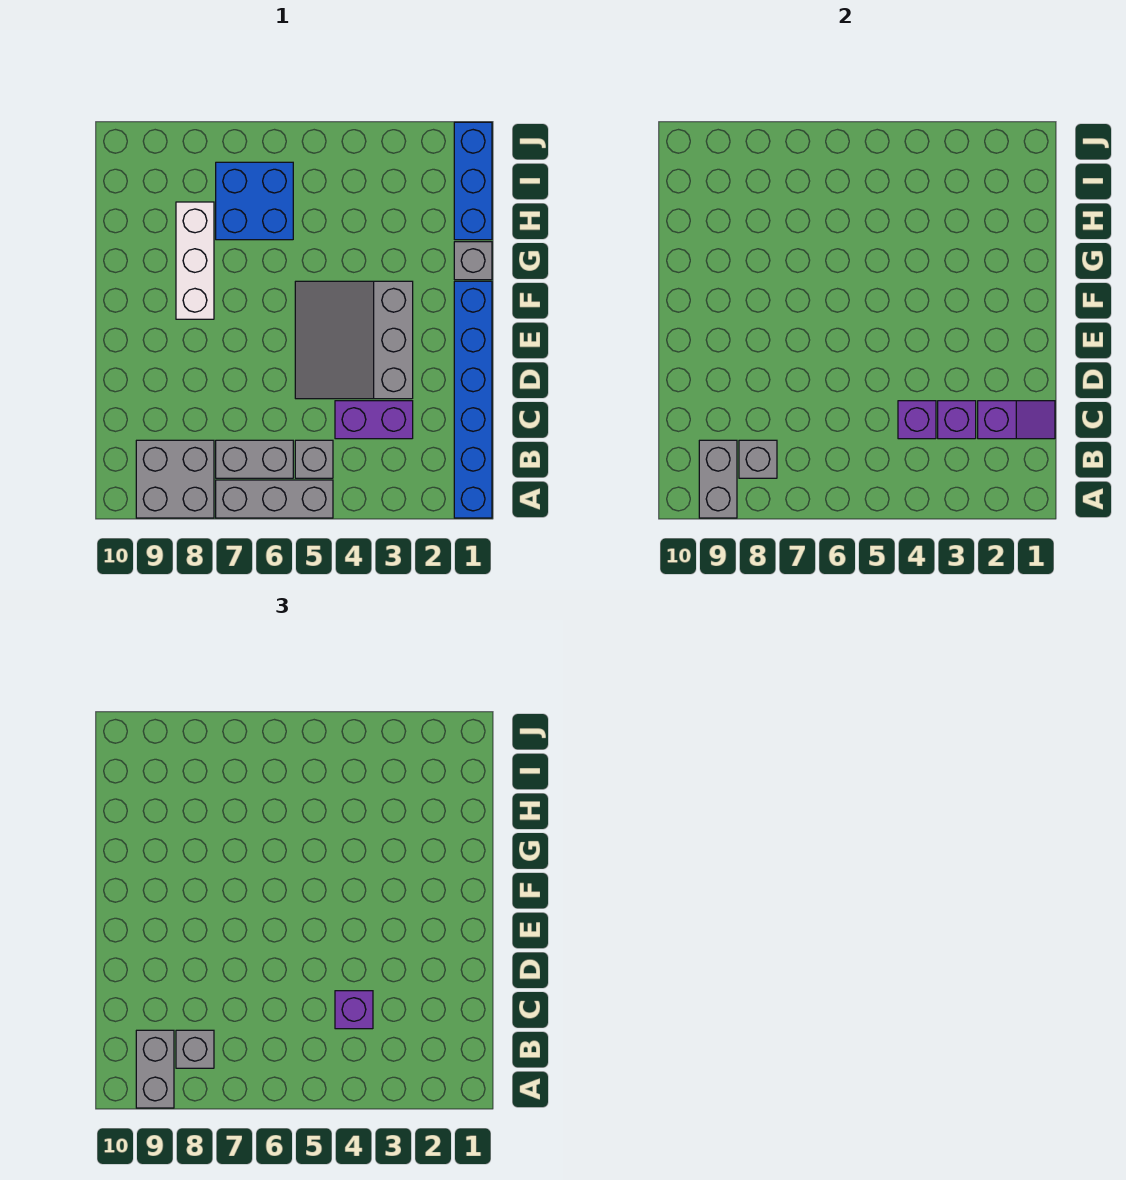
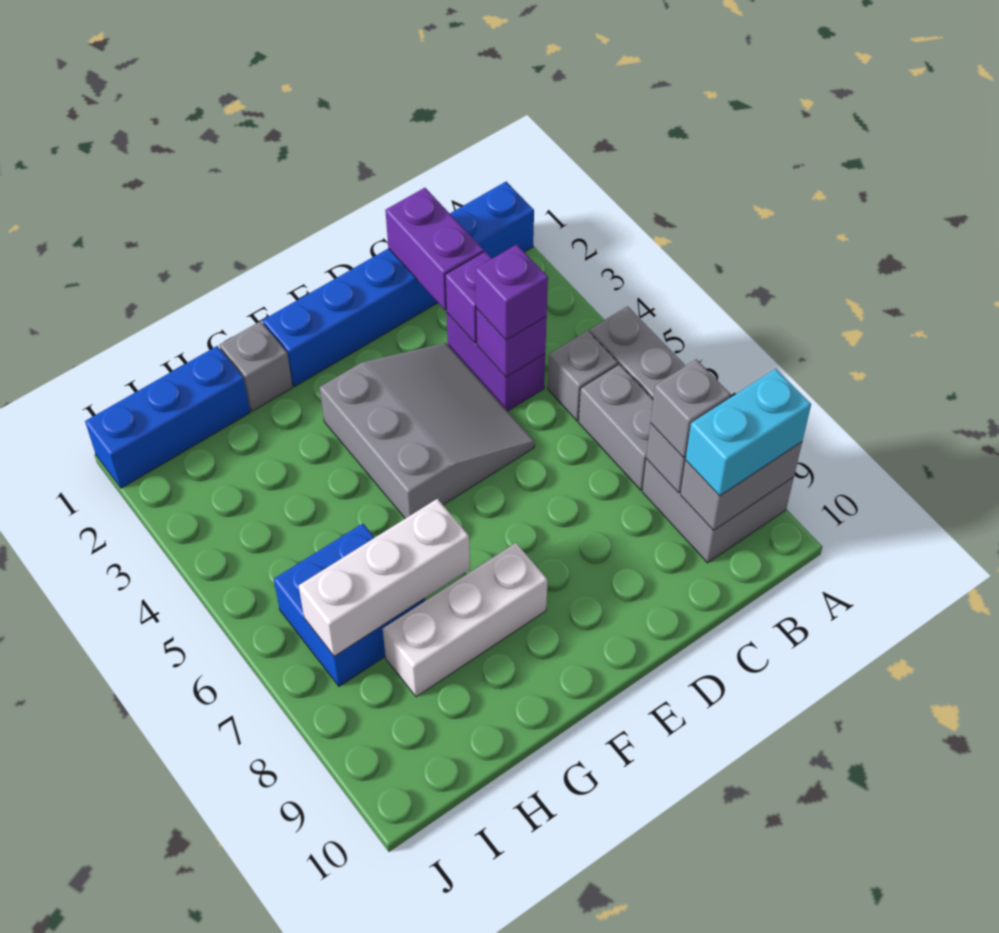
grey brick A9:B9 level 3 -> cyan brick A9:B9 level 3
purple slope C1:C2 level 2 top 2 -> purple brick C1:C2 level 2
grey slope D3:F5 level 1 top 3 -> grey slope D3:F5 level 1 top F
none -> white brick G7:I7 level 2

